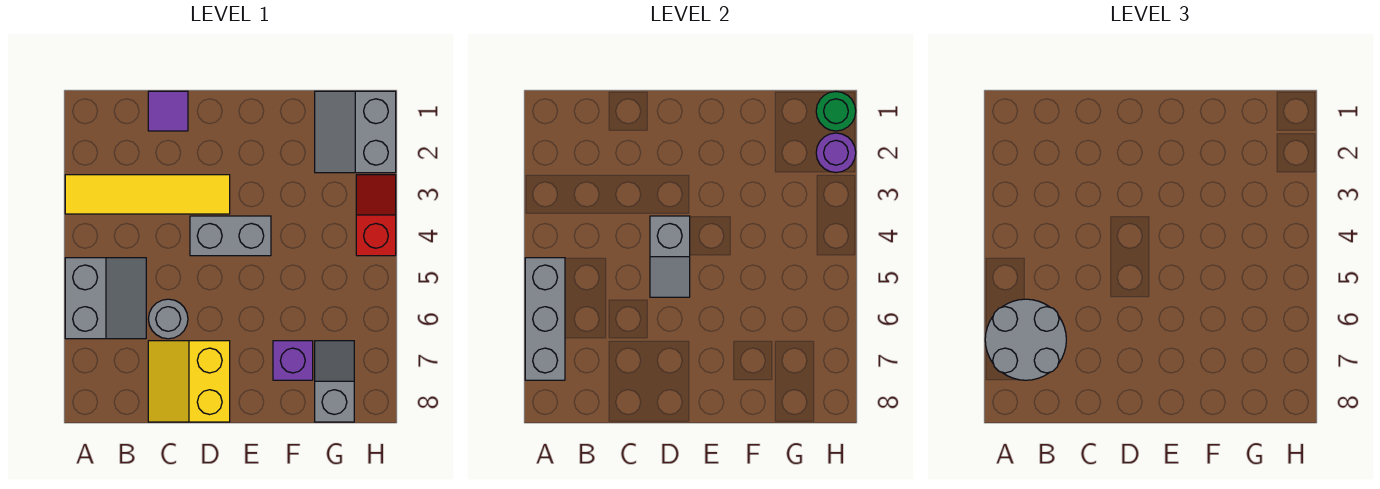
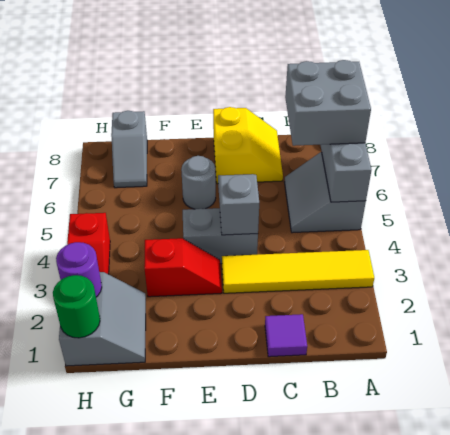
grey round brick A6:B7 level 3 -> grey brick A6:B7 level 3
grey round brick C6 level 1 -> grey round brick E6 level 1
none -> red slope E3:F3 level 1 top F
purple brick F7 level 1 -> none

